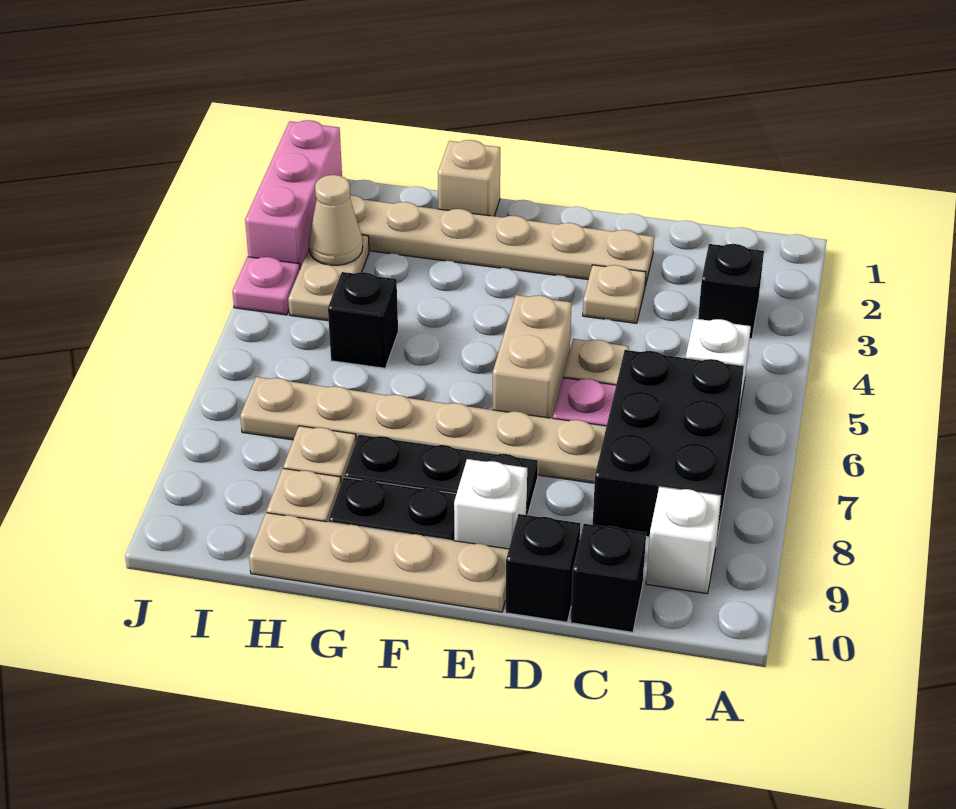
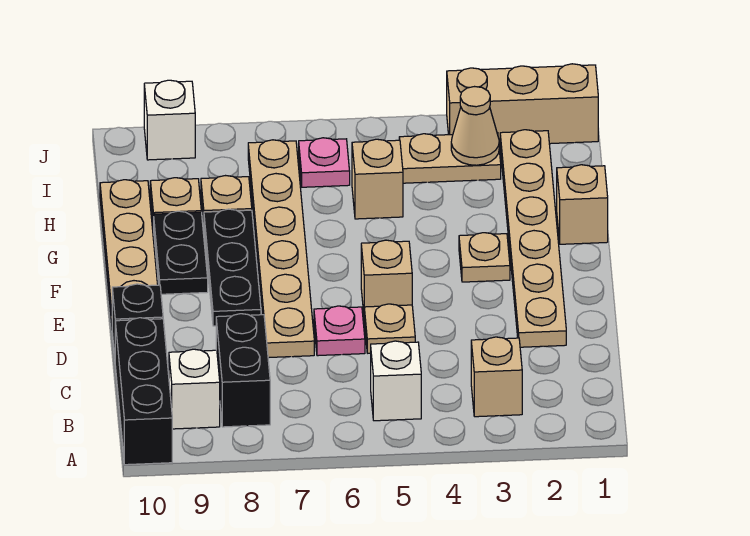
black brick B3 level 1 -> tan brick B3 level 1
black brick B6:C8 level 1 -> black brick B8:C8 level 1
black brick C10 level 1 -> black brick A10:C10 level 1
tan plate D3 level 1 -> tan plate F3 level 1
tan brick E5:E6 level 1 -> tan brick E5 level 1
white brick E9 level 1 -> white brick J9 level 1
black brick H5 level 1 -> tan brick H5 level 1
pink brick J1:J3 level 1 -> tan brick J1:J3 level 1
pink plate J4 level 1 -> pink plate I6 level 1

